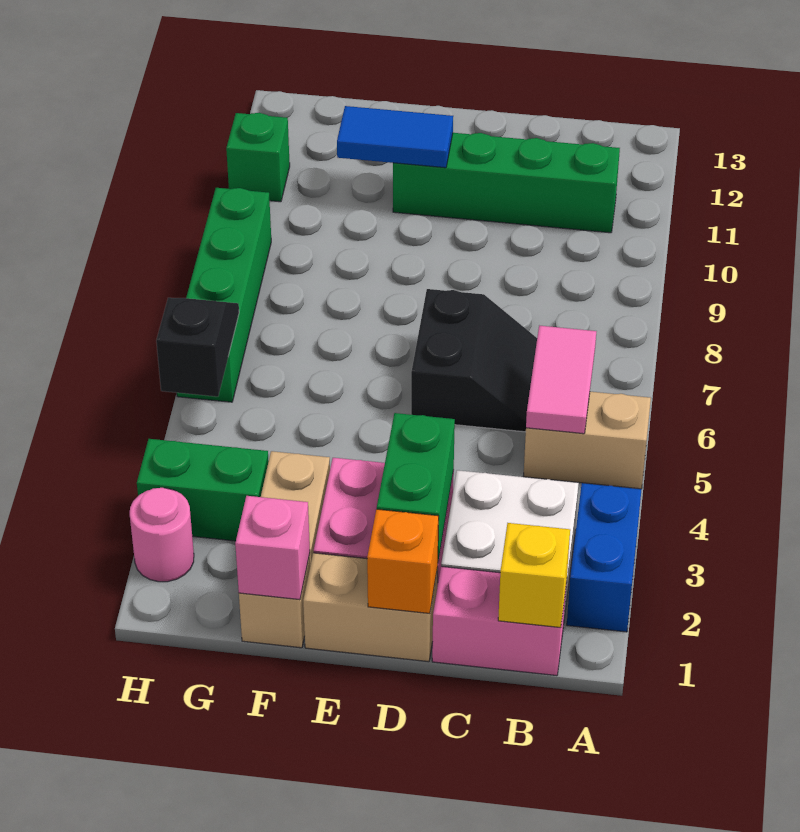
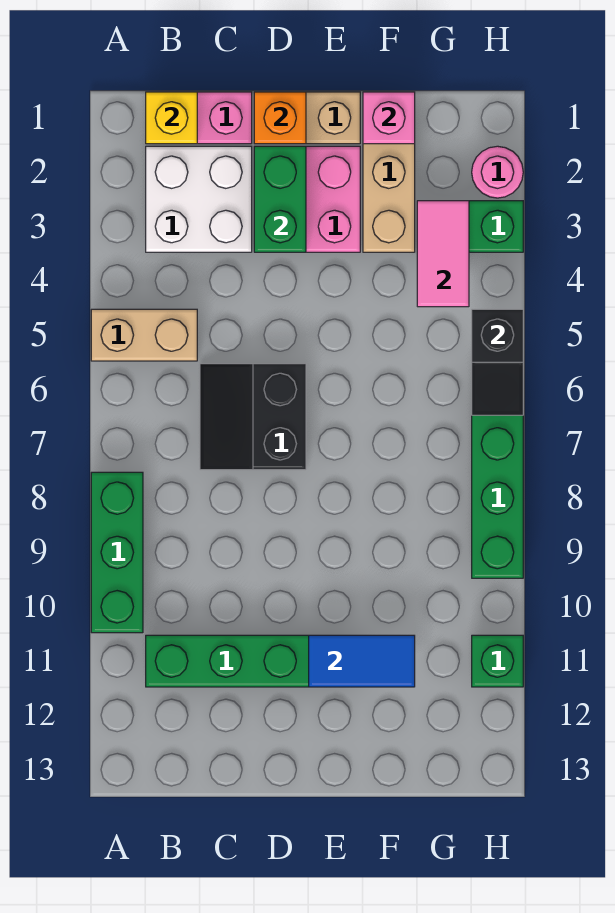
blue brick A2:A3 level 1 -> none
none -> green brick A8:A10 level 1
pink tile B5:B6 level 2 -> pink tile G3:G4 level 2

